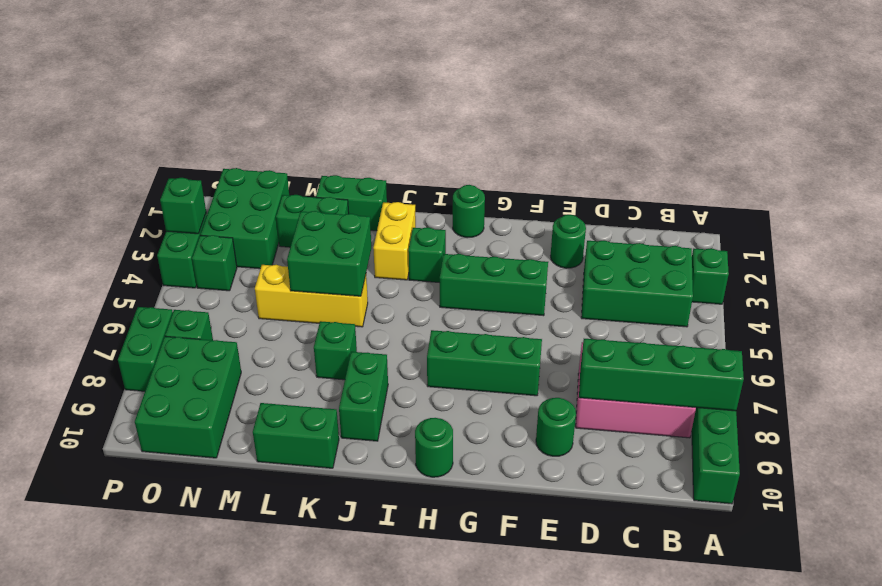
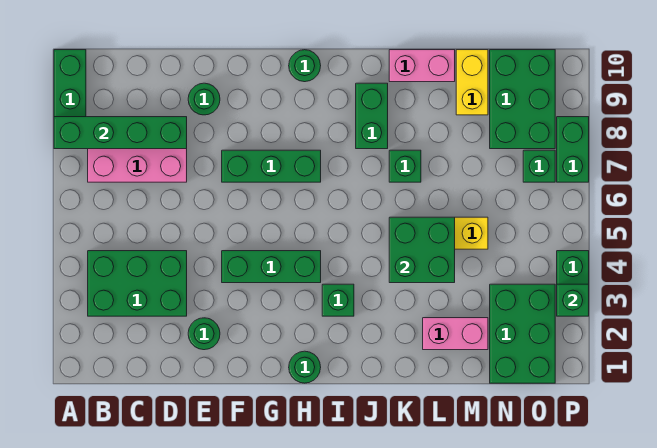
green brick A3 level 1 -> none
yellow brick J2:J3 level 1 -> yellow brick M9:M10 level 1
green brick K1:L1 level 1 -> none
green brick K10:L10 level 1 -> pink brick K10:L10 level 1
green brick L2:M2 level 1 -> pink brick L2:M2 level 1
green brick O4 level 1 -> none

